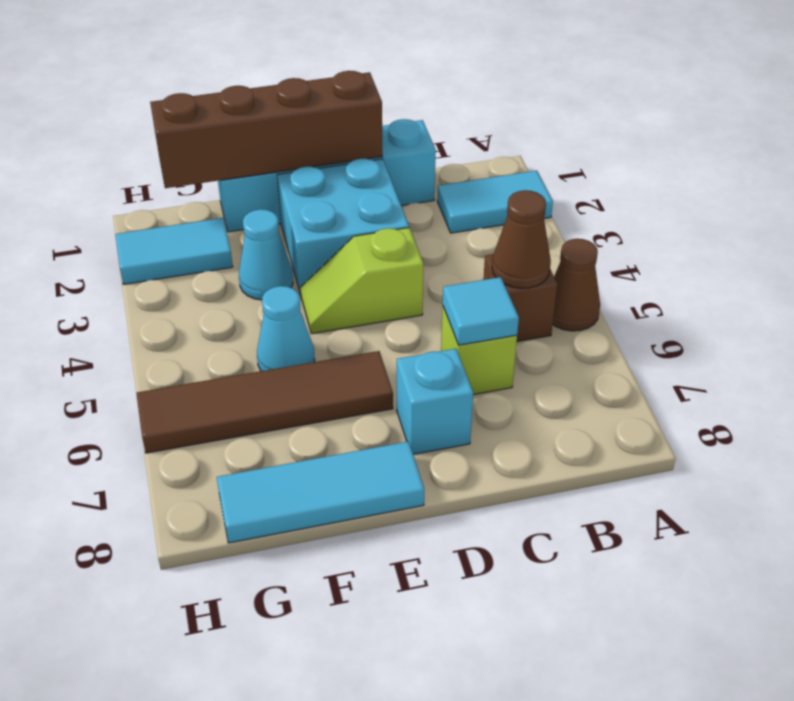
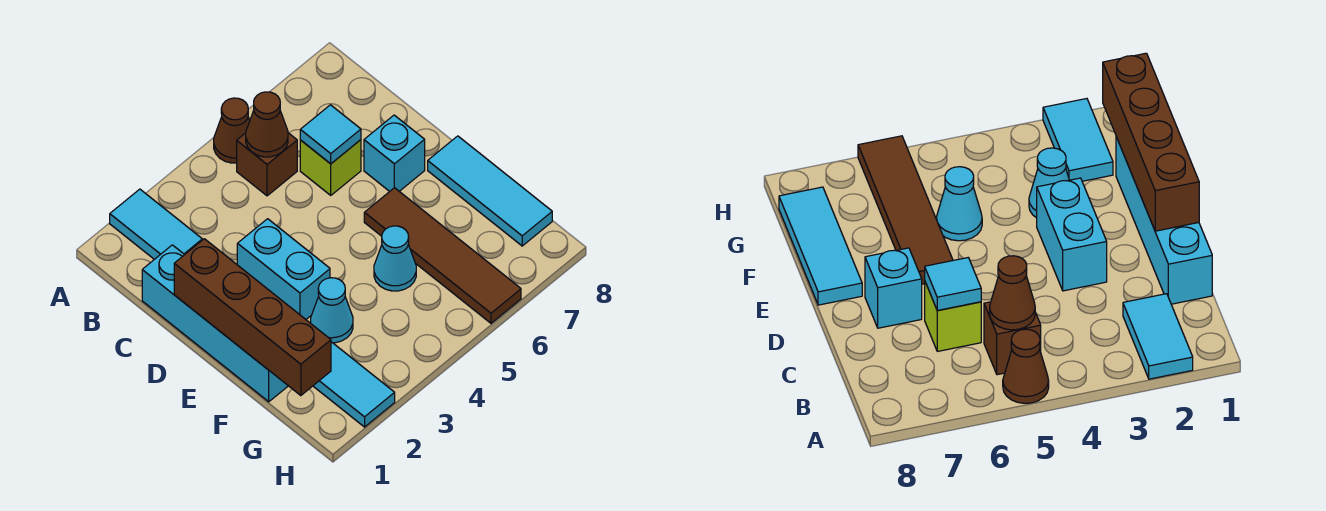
cyan brick D2:E3 level 1 -> cyan brick D3:E3 level 1
lime slope D4:E4 level 1 top D -> none

